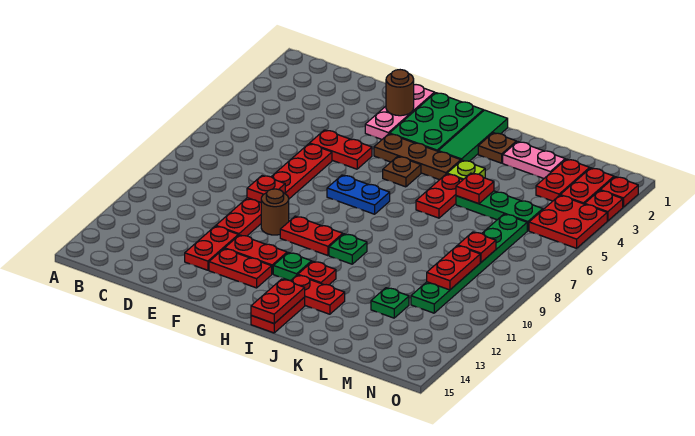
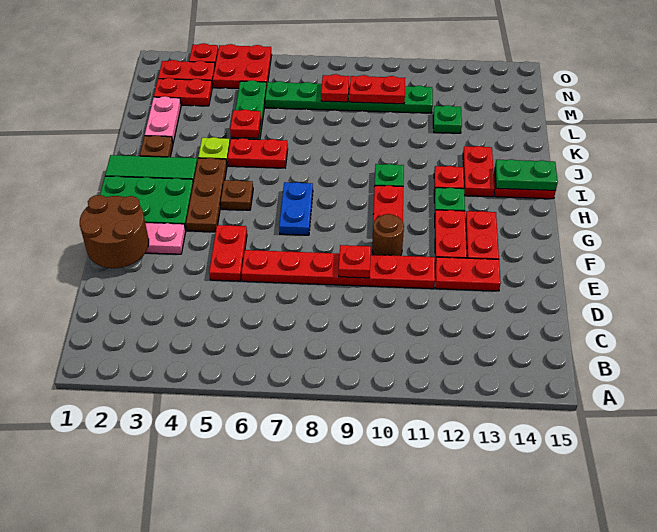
brown round brick F2 level 2 -> brown round brick E1:F2 level 2
red plate I14:I15 level 2 -> green plate I14:I15 level 2
red plate O2 level 1 -> none

